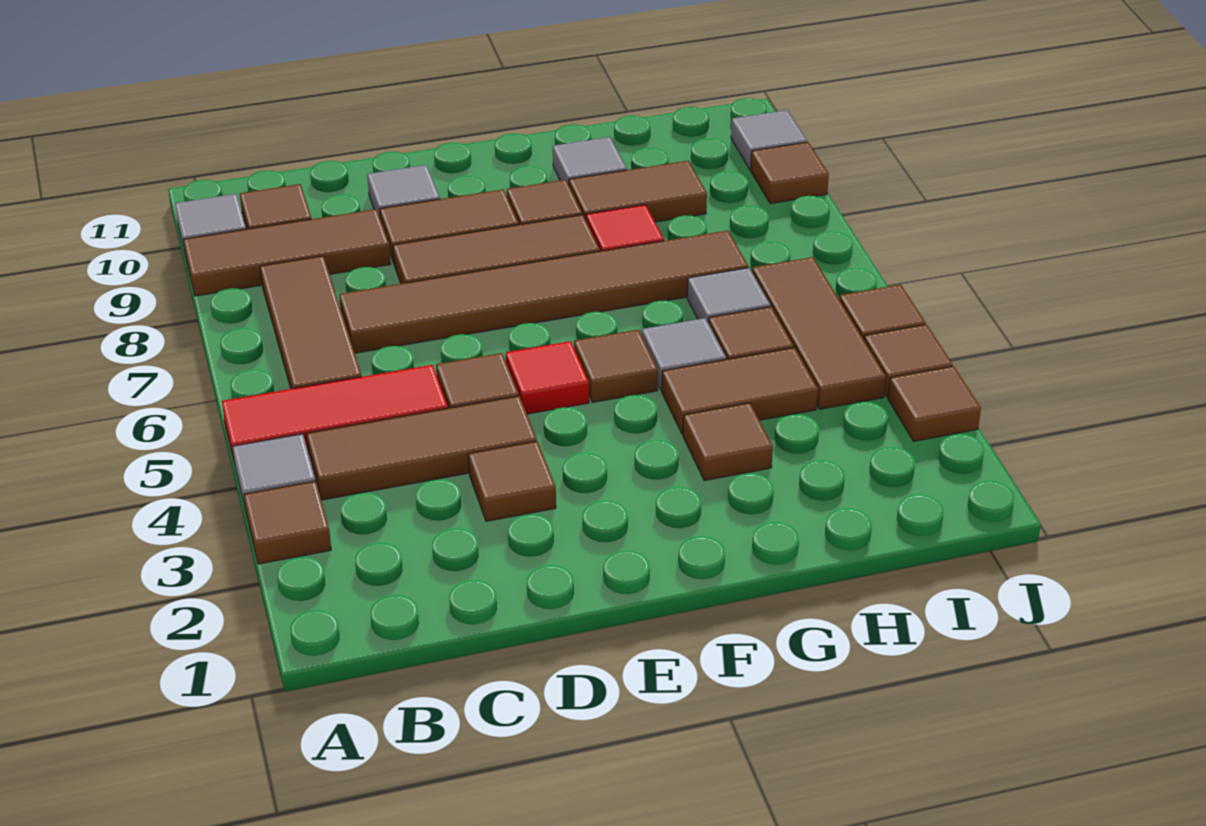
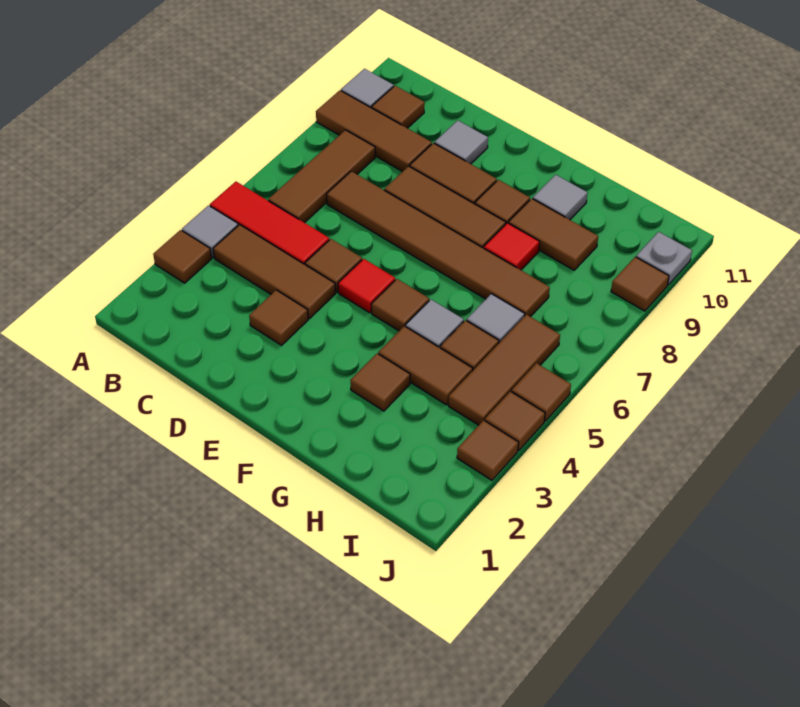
grey tile J10 level 1 -> grey plate J10 level 1

